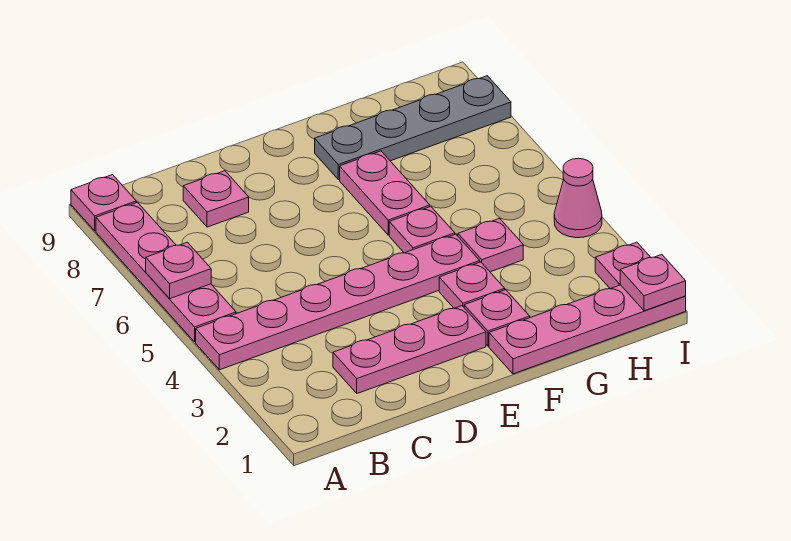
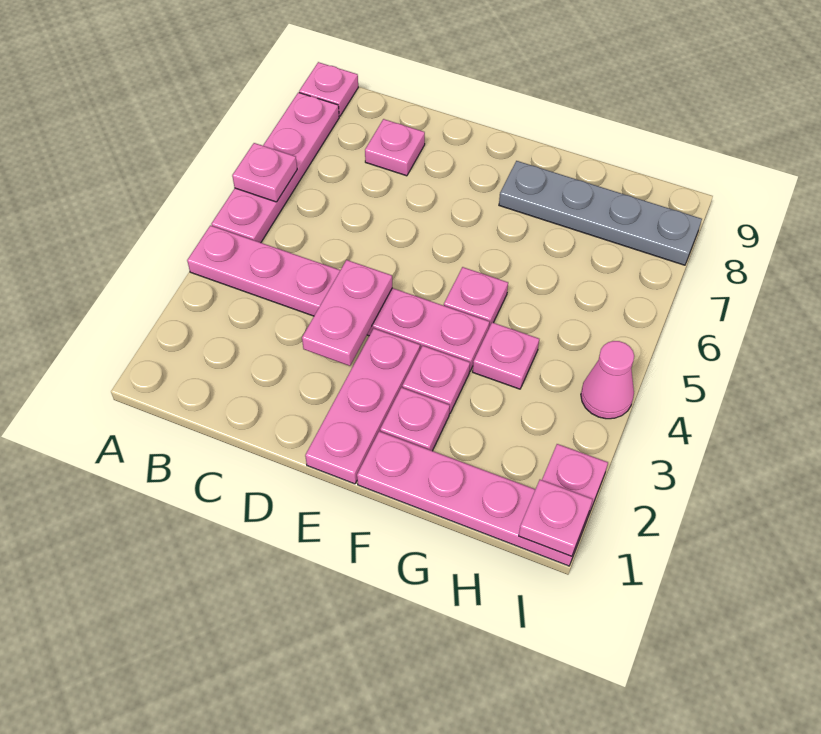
pink plate C2:E2 level 1 -> pink plate E1:E3 level 1
pink plate F6:F7 level 1 -> pink plate D3:D4 level 2

